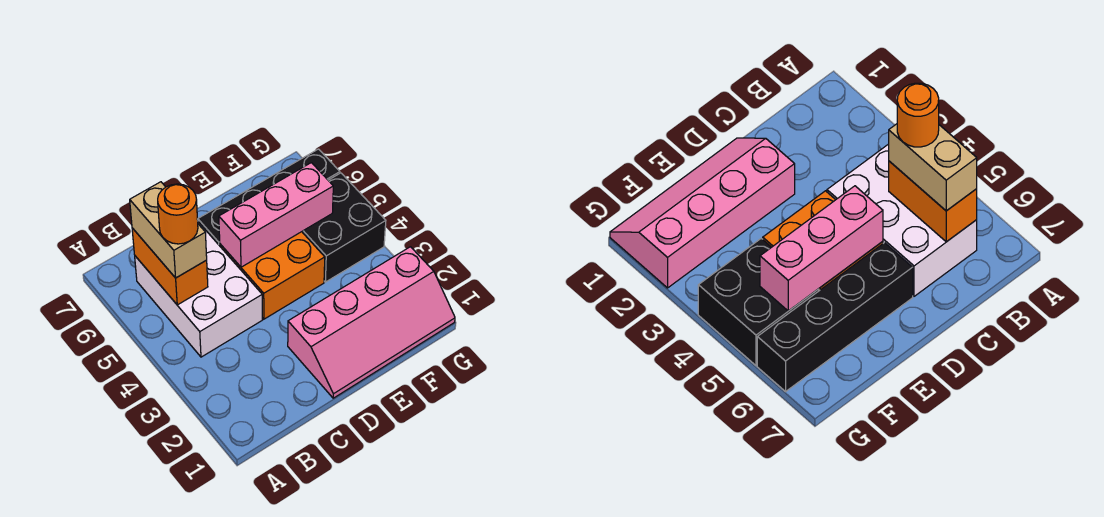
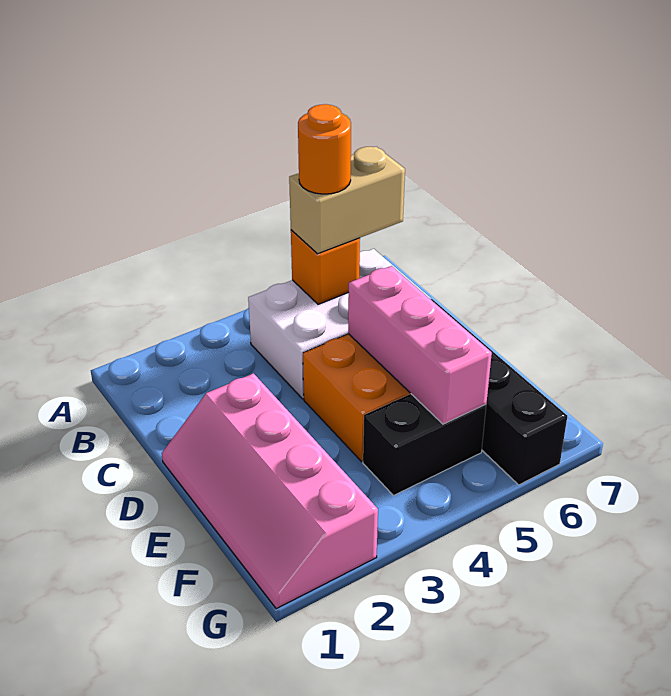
orange brick B5:B6 level 2 -> orange brick B5 level 2
black brick F4:G5 level 1 -> black brick F4:F5 level 1

